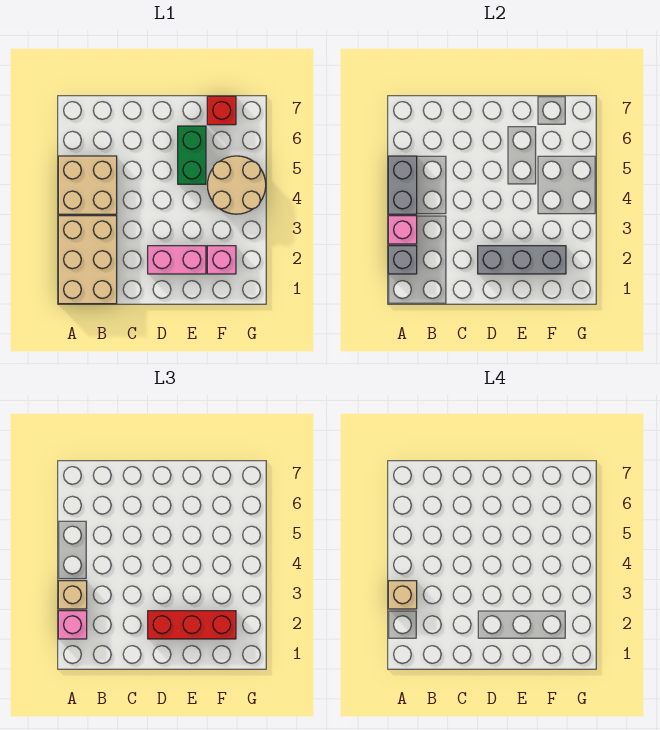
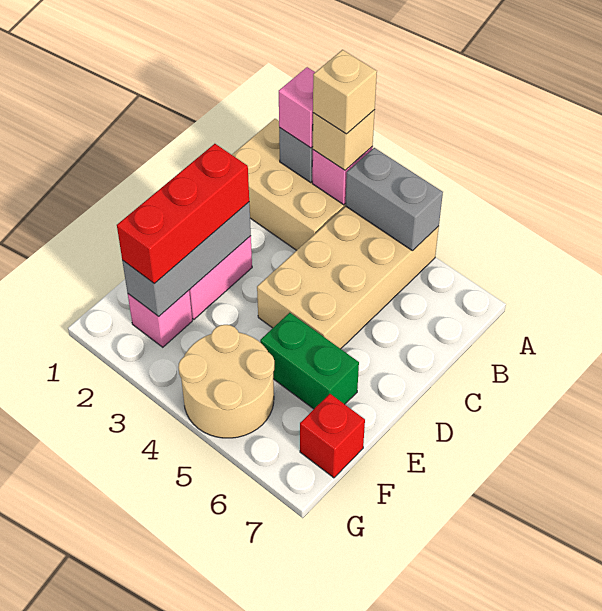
tan brick A4:B5 level 1 -> tan brick A4:D5 level 1

